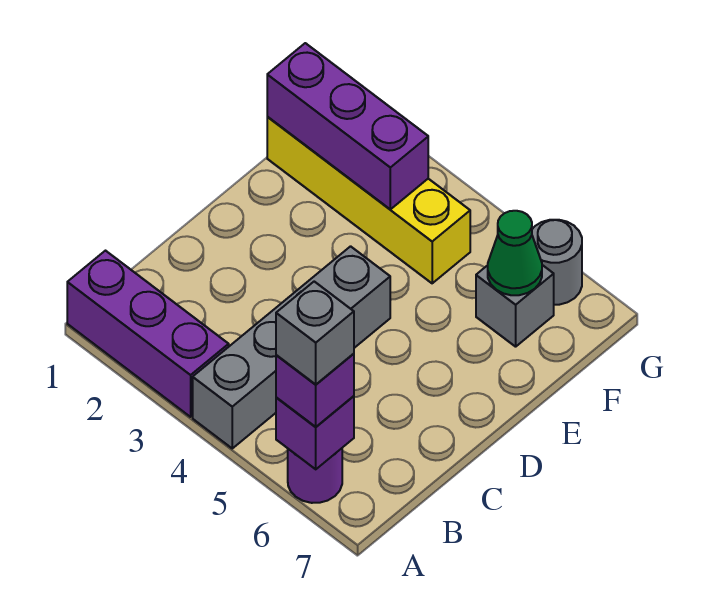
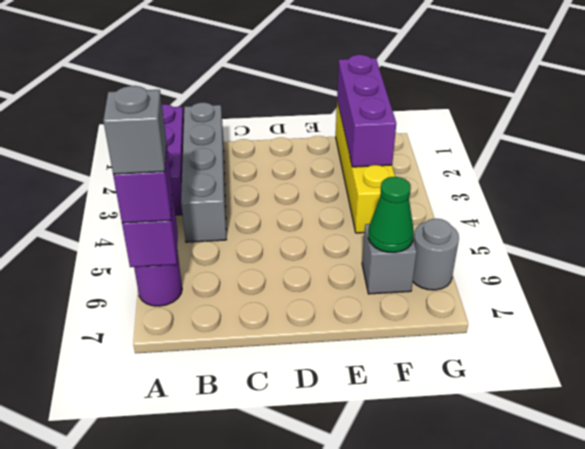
grey brick A4:D4 level 1 -> grey brick B1:B4 level 1

